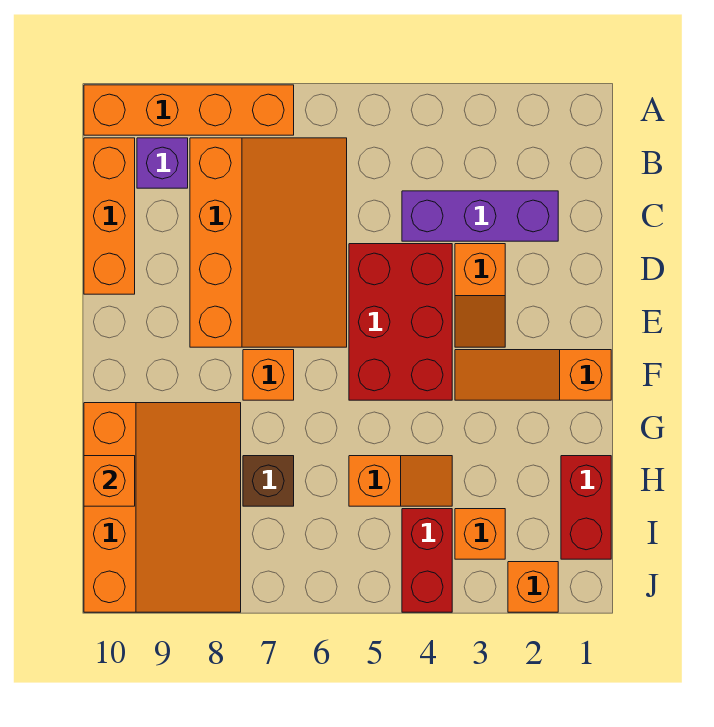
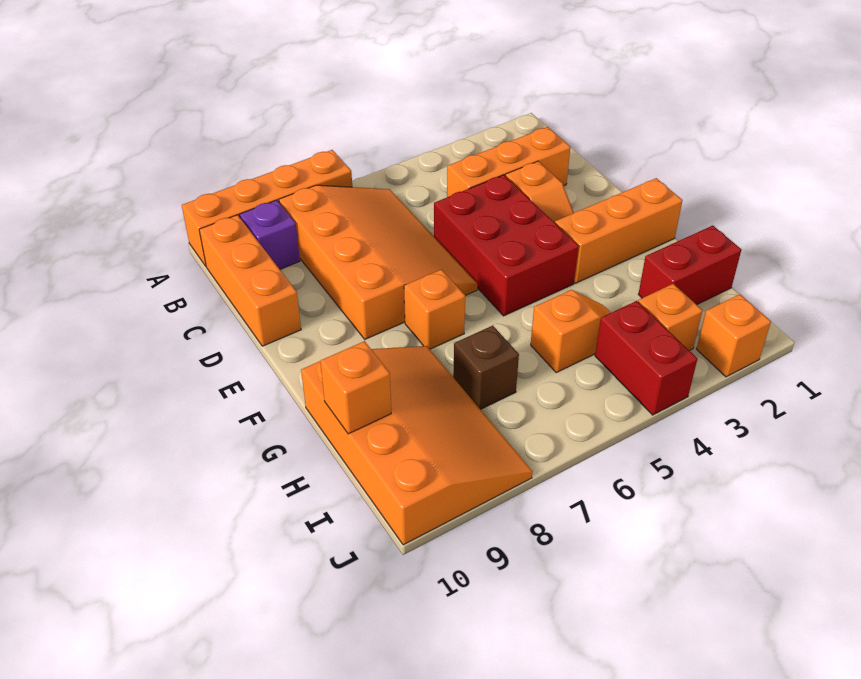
purple brick C2:C4 level 1 -> orange brick C2:C4 level 1
orange slope F1:F3 level 1 top 1 -> orange brick F1:F3 level 1
red brick H1:I1 level 1 -> red brick H1:H2 level 1

